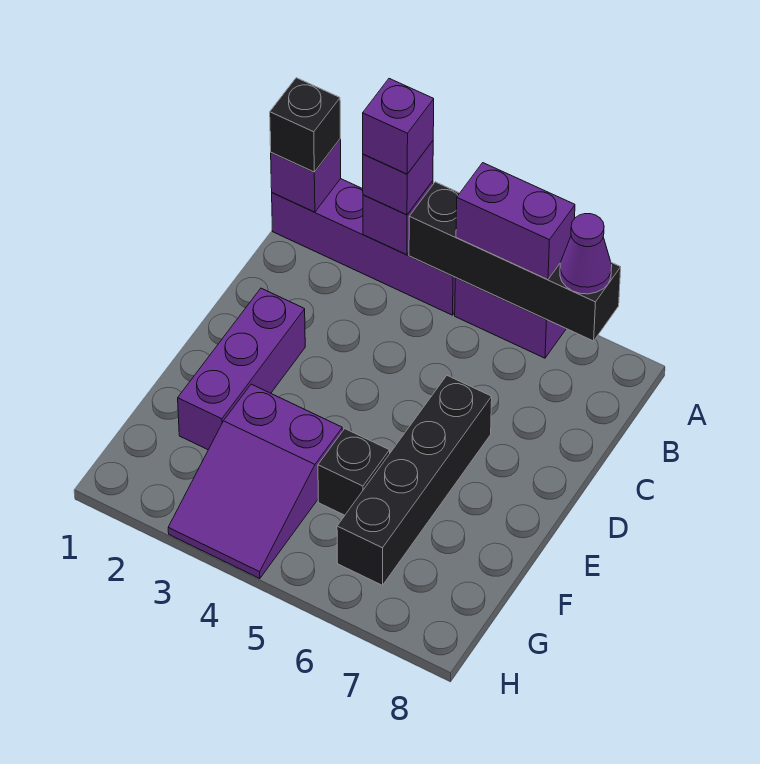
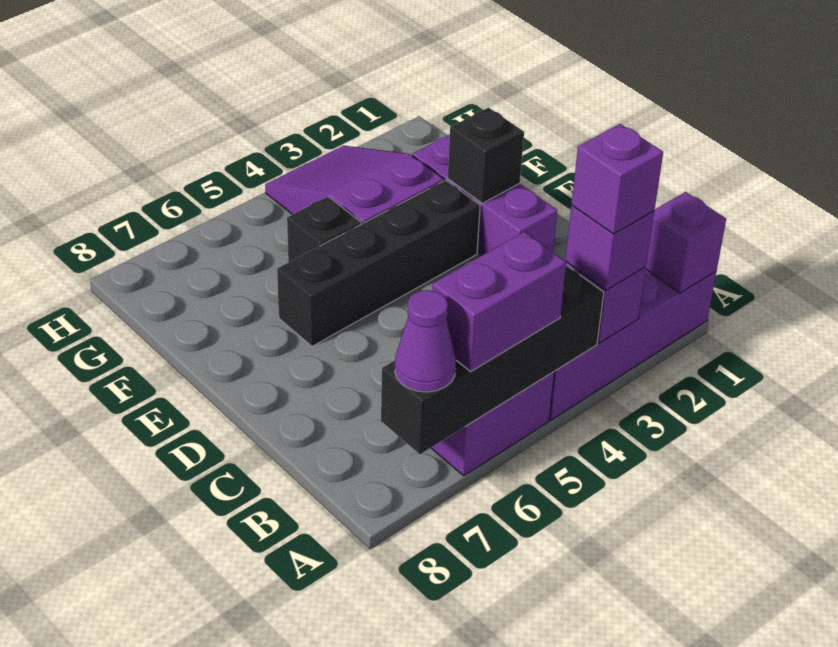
black brick A1 level 3 -> black brick E2 level 2
black brick D6:G6 level 1 -> black brick E3:E6 level 1

